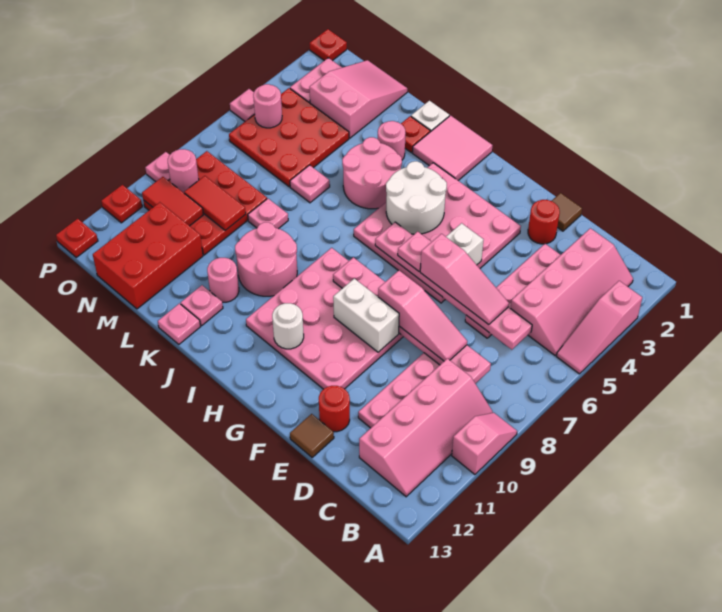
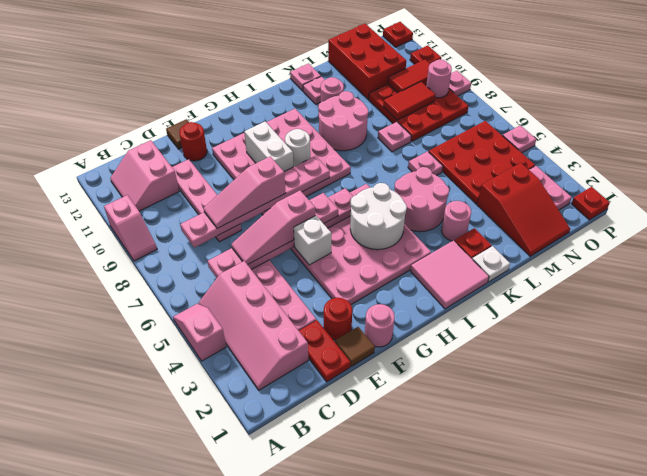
pink slope A3:A5 level 1 top 3 -> pink slope A4:A5 level 1 top 4
pink slope B9:C12 level 1 top C -> pink slope B11:C12 level 1 top C
none -> red plate D1:D2 level 1
white brick F9:G9 level 2 -> white brick G9:G10 level 2
white round brick H11 level 2 -> white round brick H9 level 2
pink slope M1:N3 level 1 top 3 -> red slope M1:N3 level 1 top 3
pink round brick O5 level 2 -> pink round brick F1 level 1

